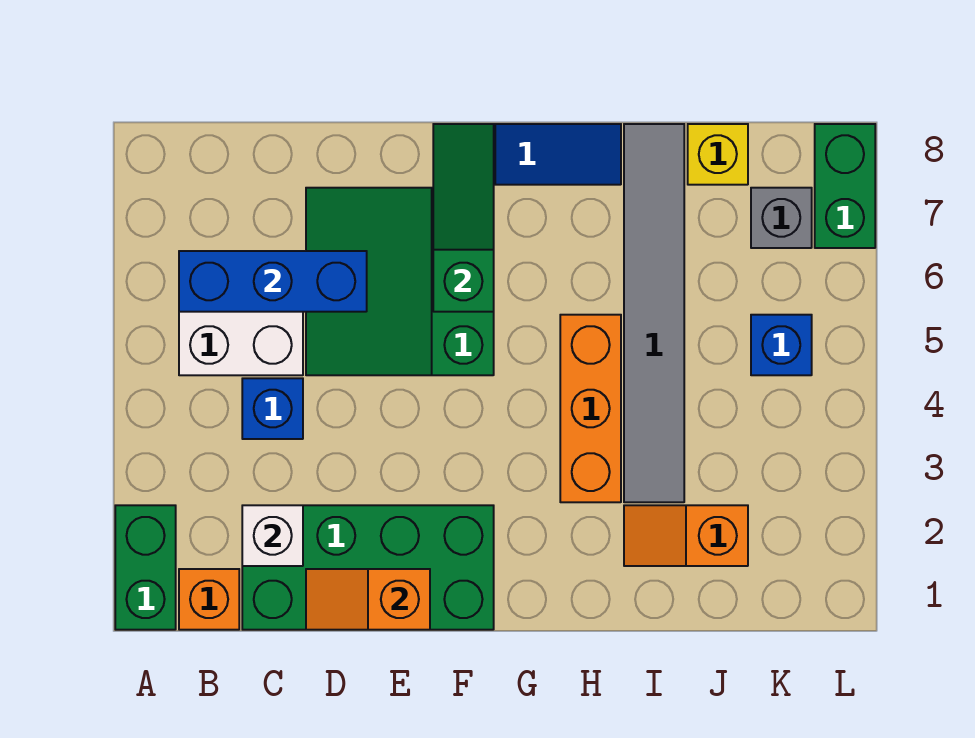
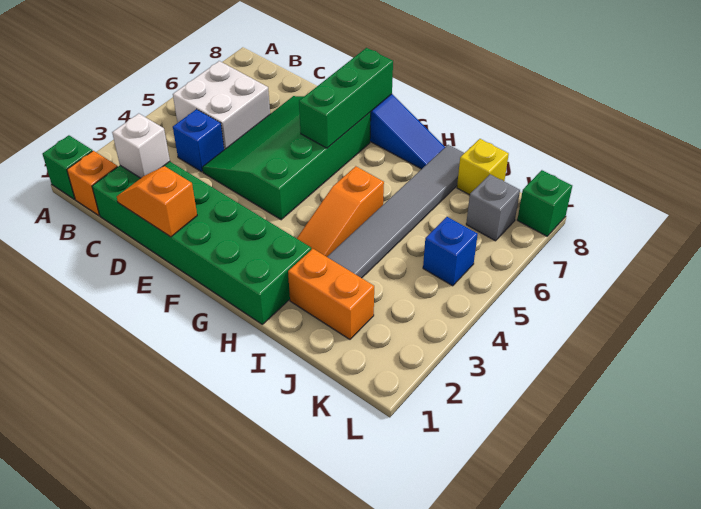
green brick A1:A2 level 1 -> green brick A1 level 1
blue brick B6:D6 level 2 -> none
green brick C1:F2 level 1 -> green brick C1:H2 level 1
green slope D5:F7 level 1 top F -> green slope D4:F7 level 1 top F
green slope F6:F8 level 2 top 6 -> green brick F6:F8 level 2
orange brick H3:H5 level 1 -> orange slope H3:H5 level 1 top 5
orange slope I2:J2 level 1 top J -> orange brick I2:J2 level 1
green brick L7:L8 level 1 -> green brick L8 level 1

